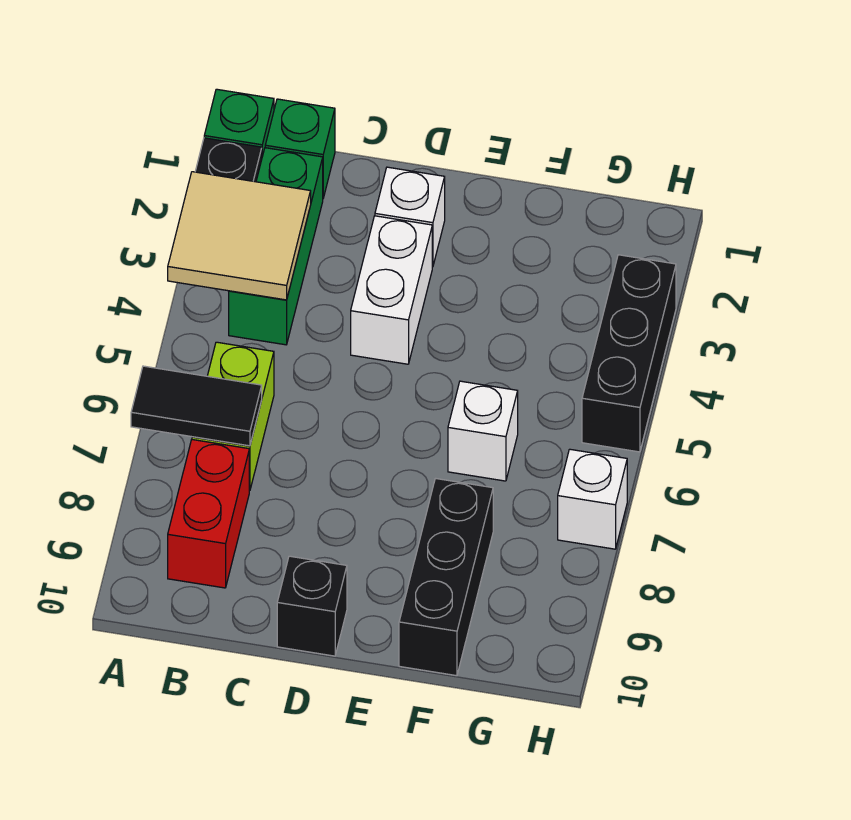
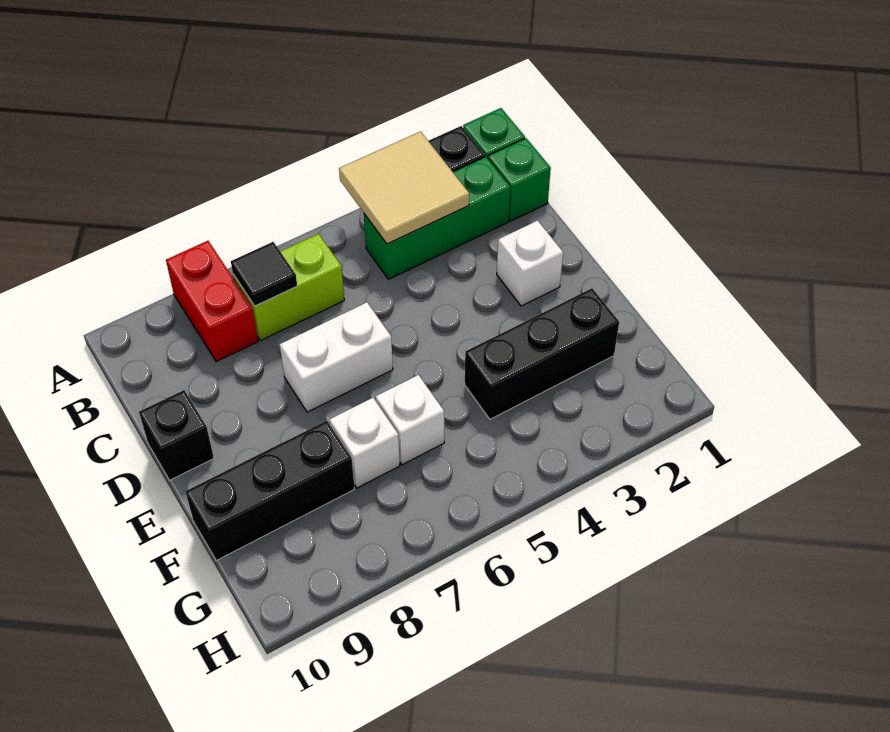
black tile A7:B7 level 2 -> black tile B7 level 2
red brick B8:B9 level 1 -> red brick A8:B8 level 1
white brick D3:D4 level 1 -> white brick D6:D7 level 1
black brick H3:H5 level 1 -> black brick F2:F4 level 1
white brick H7 level 1 -> white brick F7 level 1

